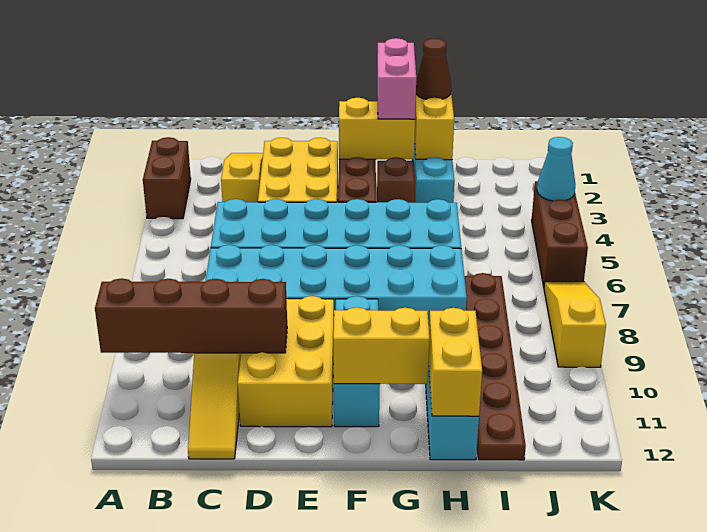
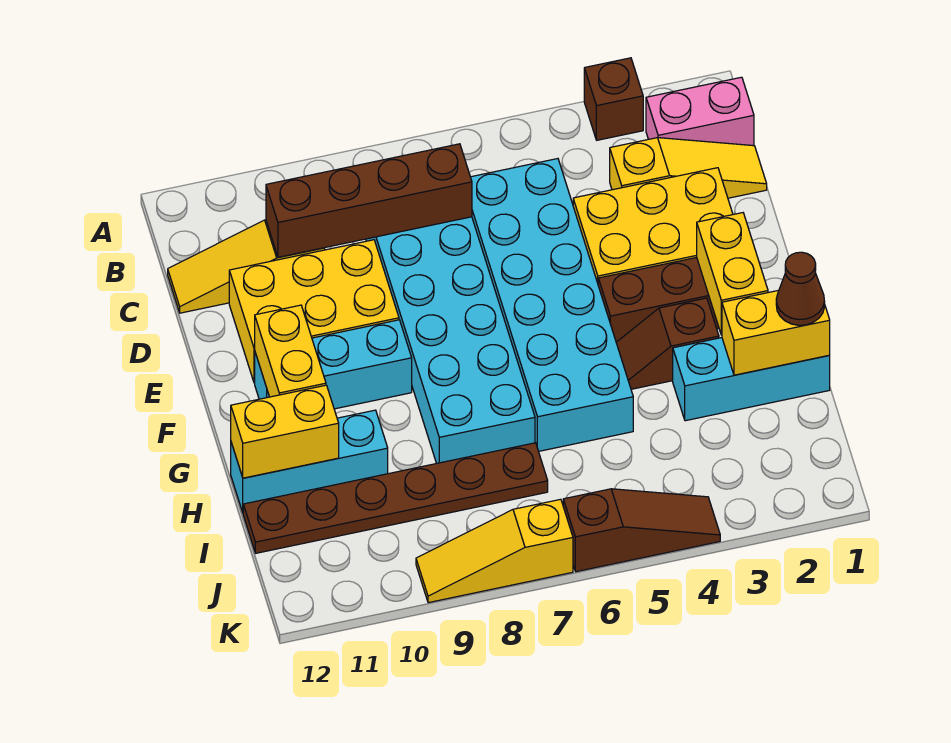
brown brick A2:A3 level 1 -> brown brick A3 level 1
brown brick A10:D10 level 2 -> brown brick C7:C10 level 2
pink brick G1:G2 level 3 -> pink brick B1:B2 level 1
brown brick K4:K6 level 1 -> brown slope K4:K6 level 1 top 6
cyan cone K4 level 2 -> none
yellow slope K7:K9 level 1 top 9 -> yellow slope K7:K9 level 1 top 7

